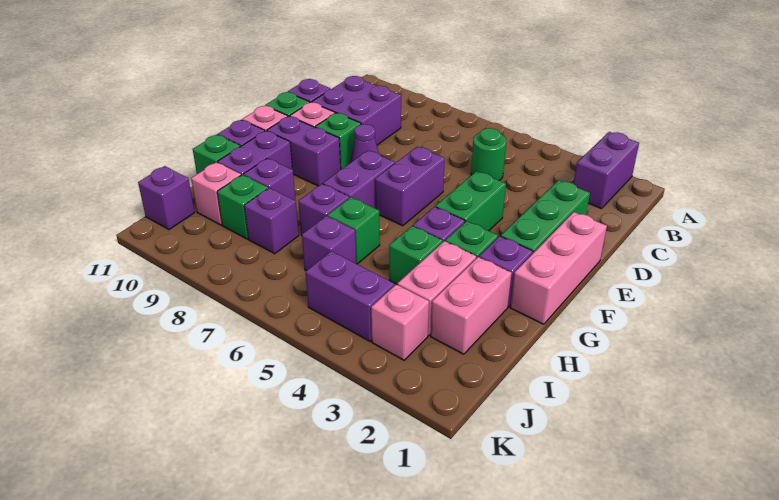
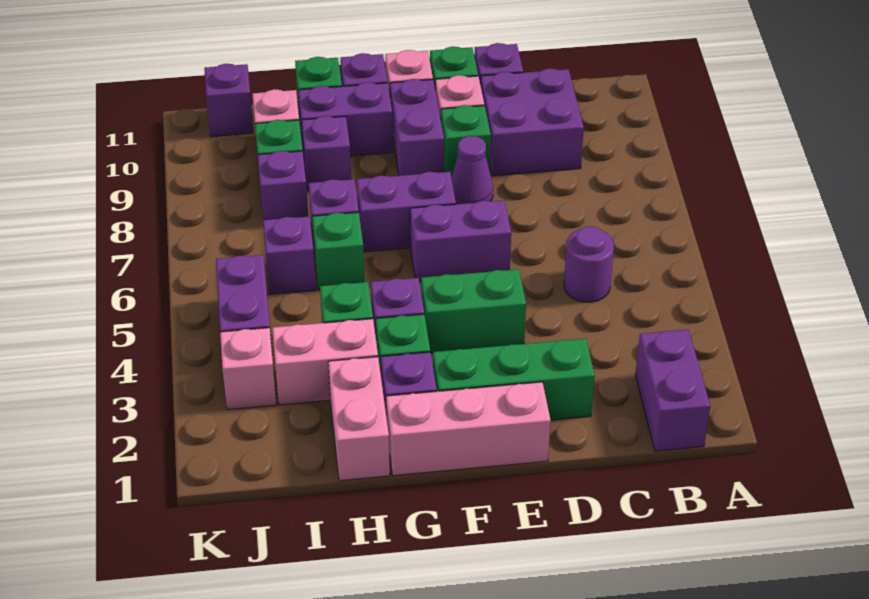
purple brick A2:B2 level 1 -> purple brick B1:B2 level 1
green round brick C5 level 1 -> purple round brick C5 level 1
pink brick H2:I2 level 1 -> pink brick H1:H2 level 1

